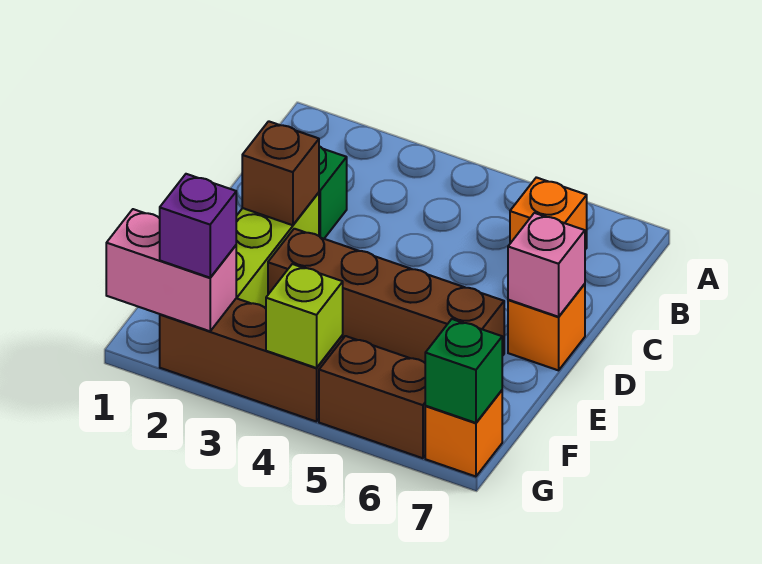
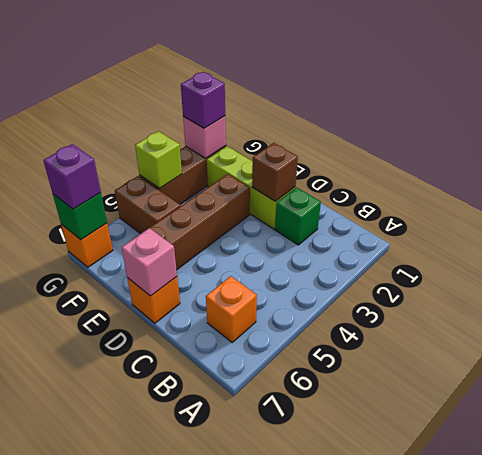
pink brick G1:G2 level 2 -> pink brick G2 level 2
brown brick G5:G6 level 1 -> brown brick F5:G5 level 1
none -> purple brick G7 level 3

